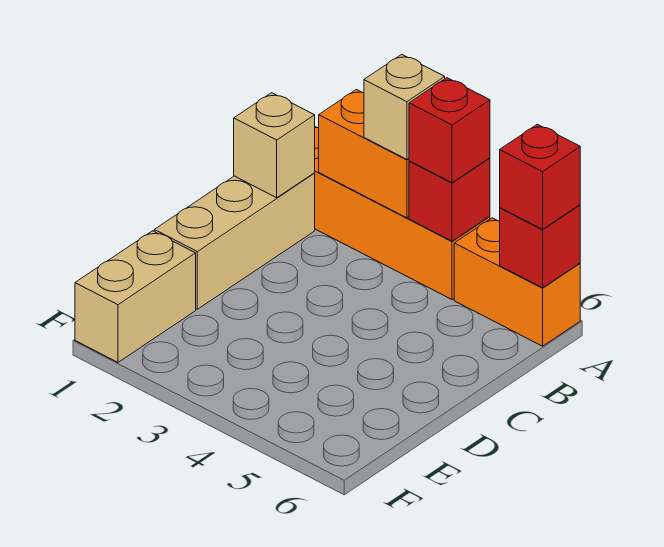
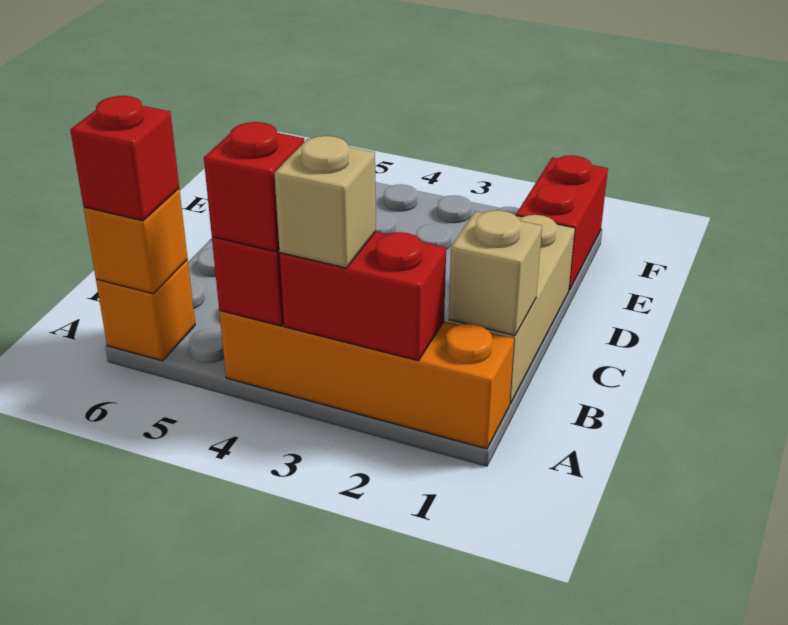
orange brick A2:A3 level 2 -> red brick A2:A3 level 2
orange brick A5:A6 level 1 -> orange brick A6 level 1
red brick A6 level 2 -> orange brick A6 level 2
tan brick E1:F1 level 1 -> red brick E1:F1 level 1

